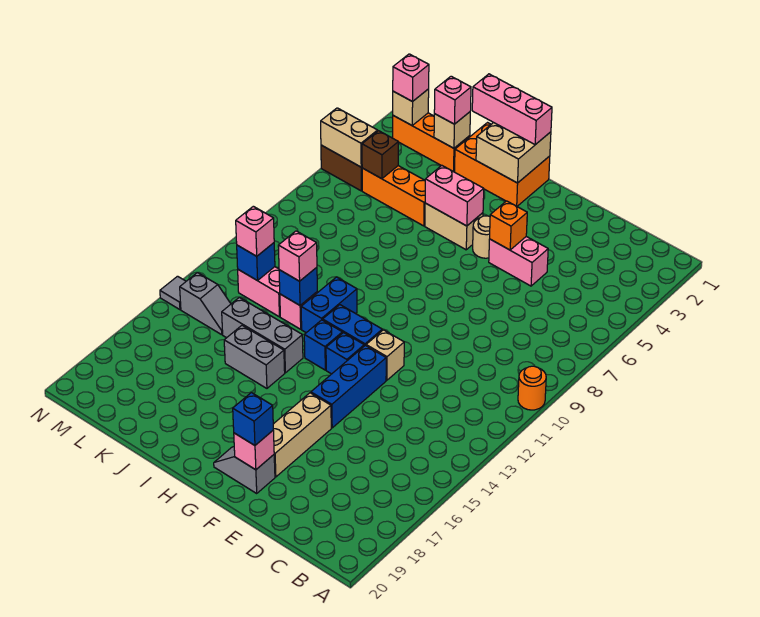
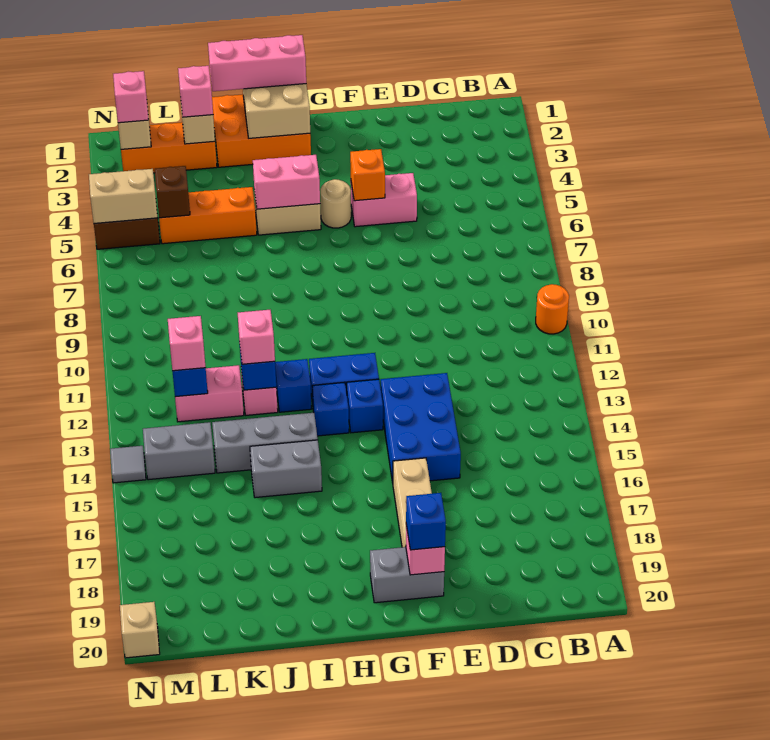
tan brick F12 level 1 -> tan brick N20 level 1
blue brick F13:F15 level 1 -> blue brick E13:F15 level 1
grey slope F19:G19 level 1 top F -> grey brick F19:G19 level 1
blue brick I11:I12 level 1 -> blue brick I12 level 1
grey slope L14:M14 level 1 top M -> grey brick L14:M14 level 1

